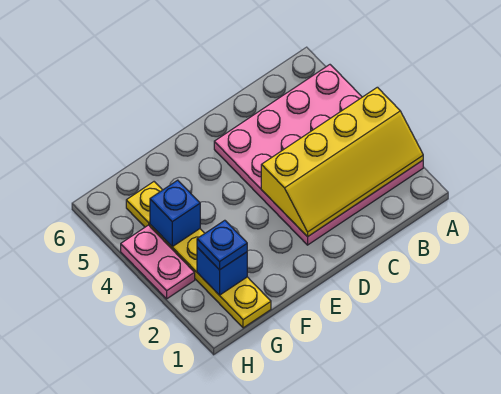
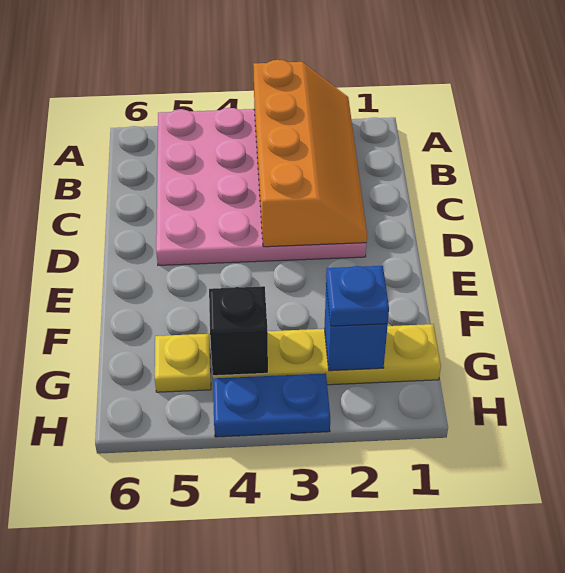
yellow slope A2:D3 level 2 top 3 -> orange slope A2:D3 level 2 top 3
blue brick G4 level 2 -> black brick G4 level 2
pink plate H3:H4 level 1 -> blue plate H3:H4 level 1

